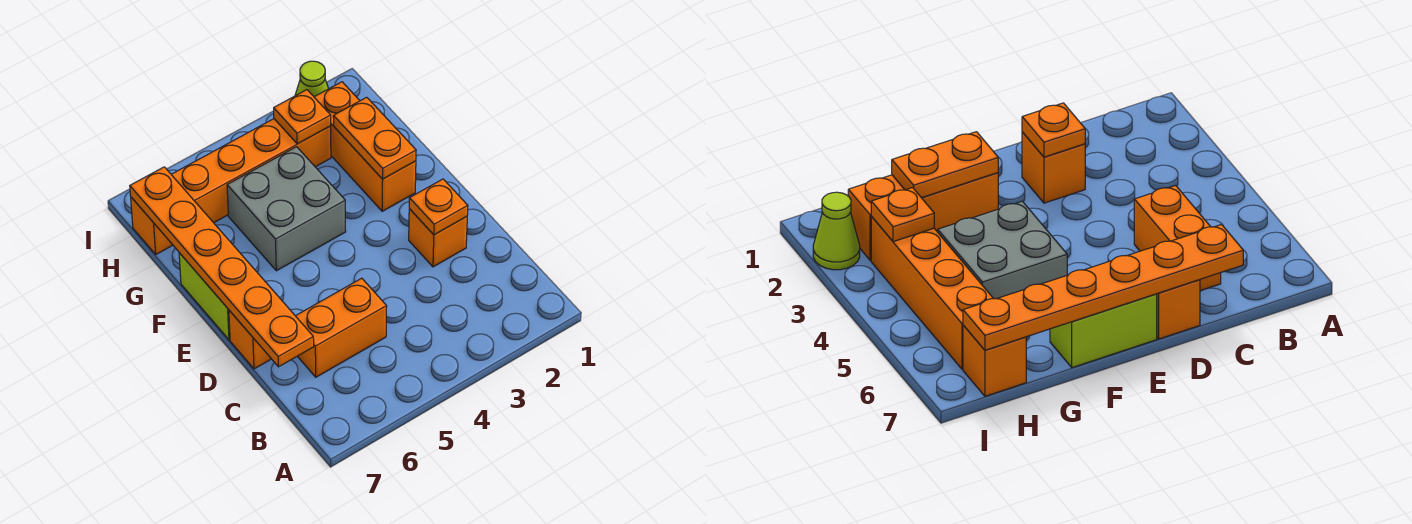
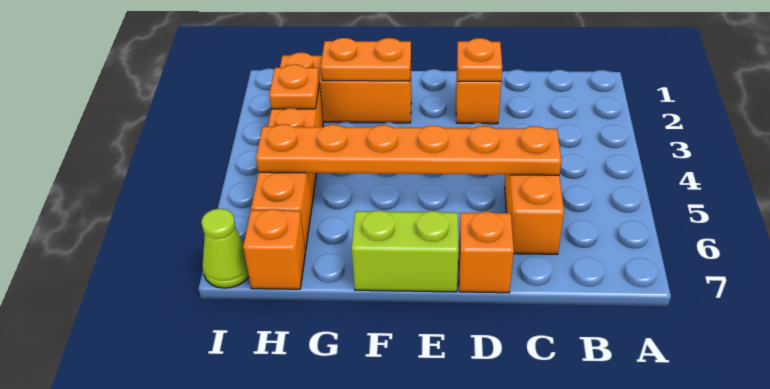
orange plate C7:H7 level 2 -> orange plate C5:H5 level 2
grey brick F4:G5 level 1 -> none
lime cone I2 level 1 -> lime cone I7 level 1

